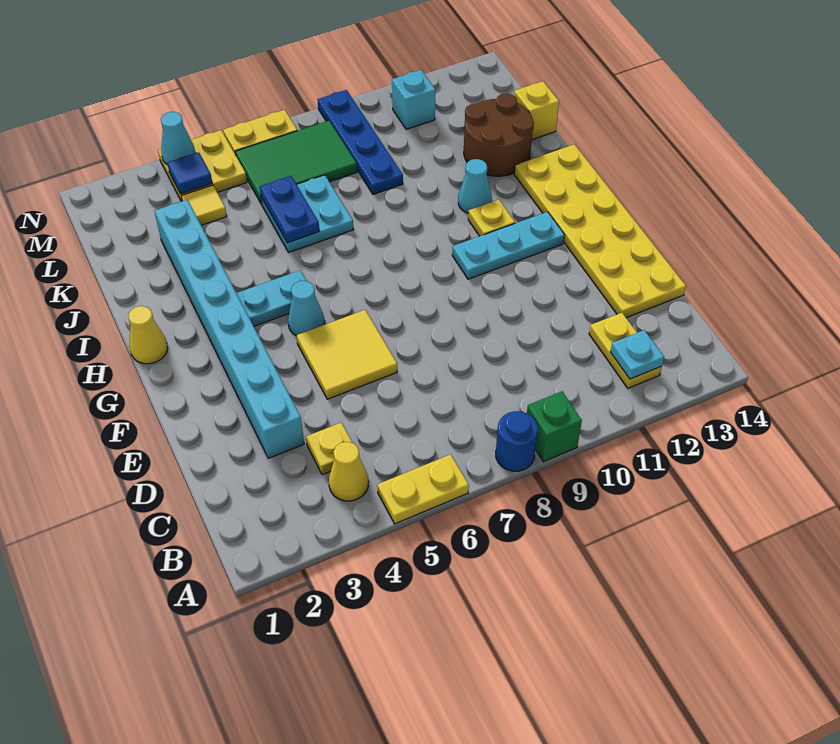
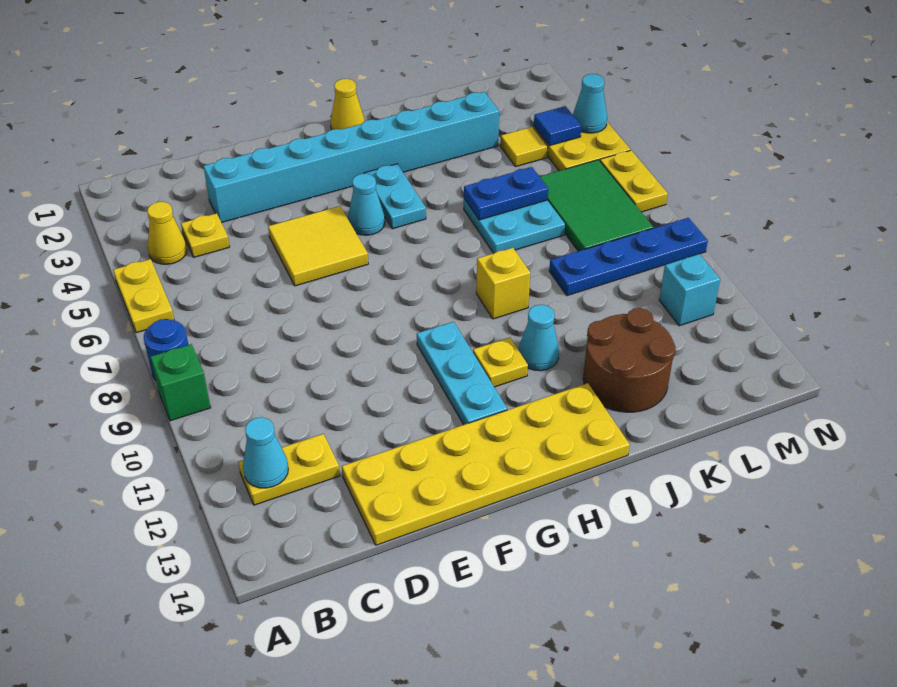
cyan plate B12 level 2 -> cyan cone B12 level 2
yellow brick K14 level 1 -> yellow brick I9 level 1

